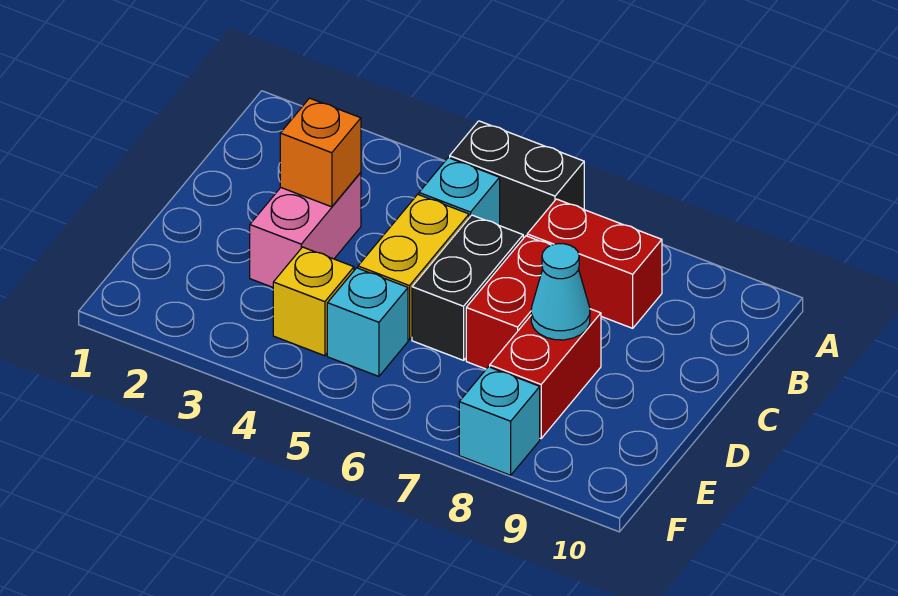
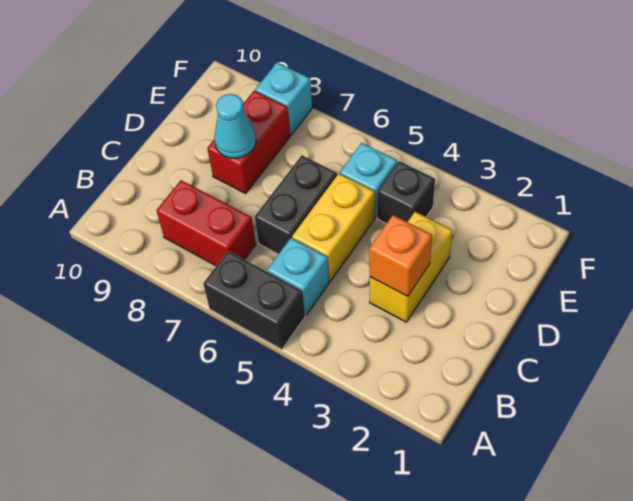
pink brick C3:D3 level 1 -> yellow brick C3:D3 level 1
red brick C7:D7 level 1 -> none
yellow brick E4 level 1 -> black brick E4 level 1

